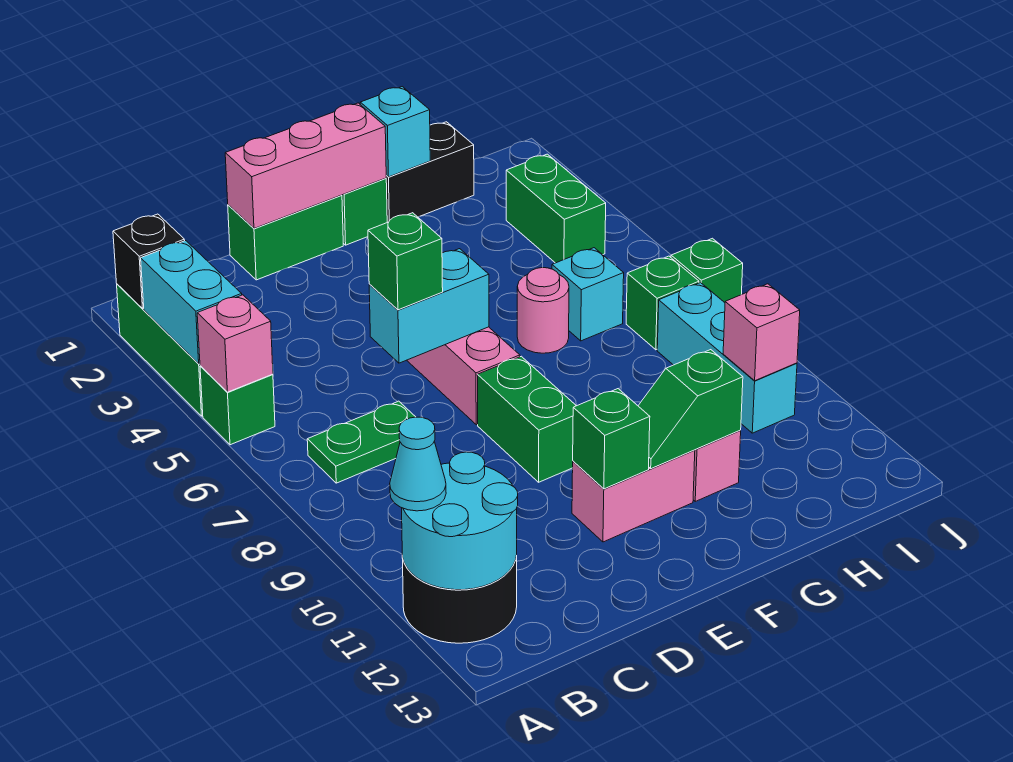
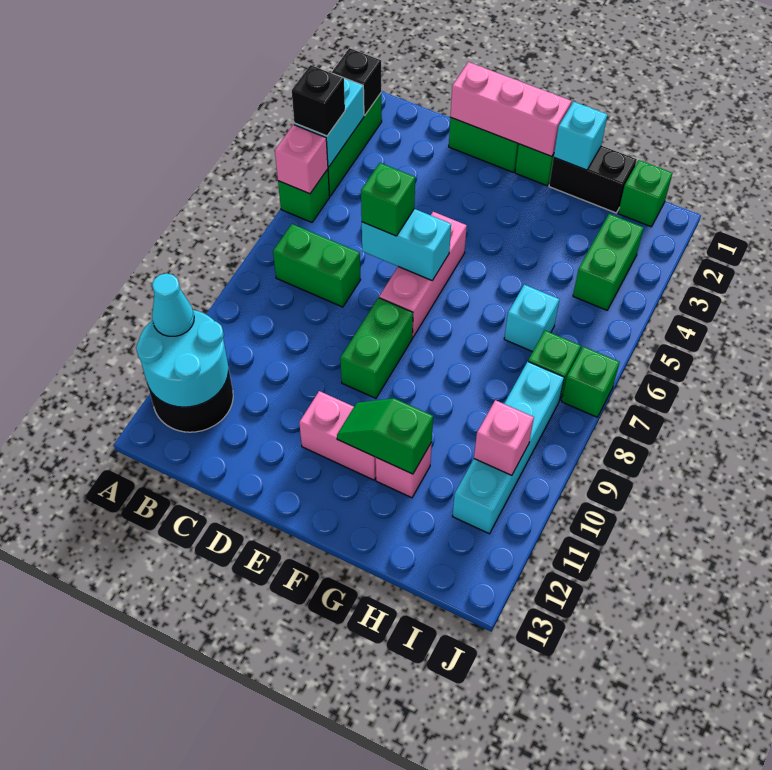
none -> black brick A4 level 3
green plate B7:C7 level 1 -> green brick B7:C7 level 1
green brick E11 level 2 -> green brick I1 level 1
pink round brick G6 level 1 -> none
cyan brick I8:I10 level 1 -> cyan brick I8:I11 level 1

